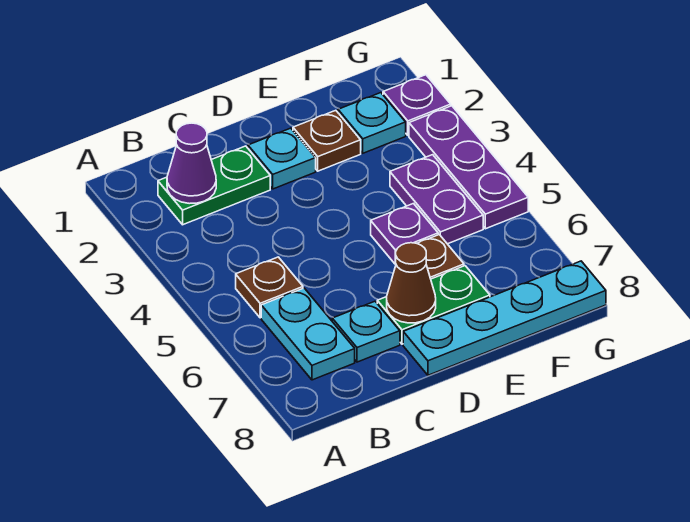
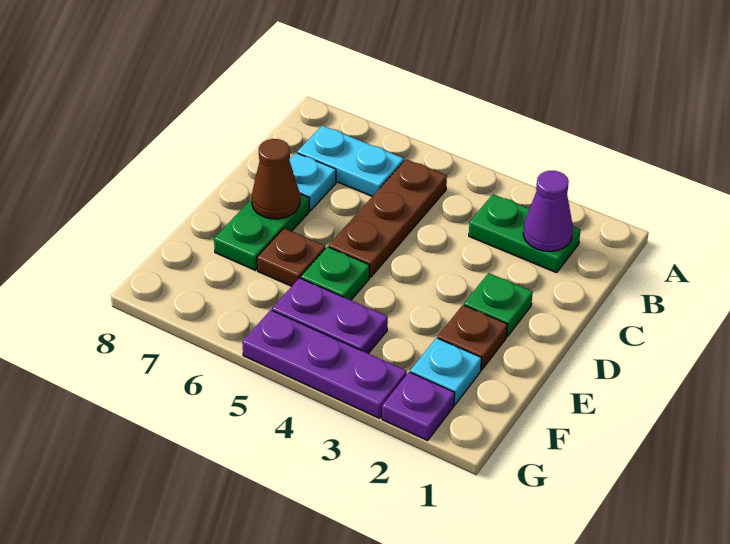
green plate B2:C2 level 1 -> green plate B2:B3 level 1
brown plate B5 level 1 -> brown plate B5:D5 level 1
cyan plate D2 level 1 -> green plate D2 level 1
cyan plate D8:G8 level 1 -> none
purple plate E5 level 1 -> green plate E5 level 1

